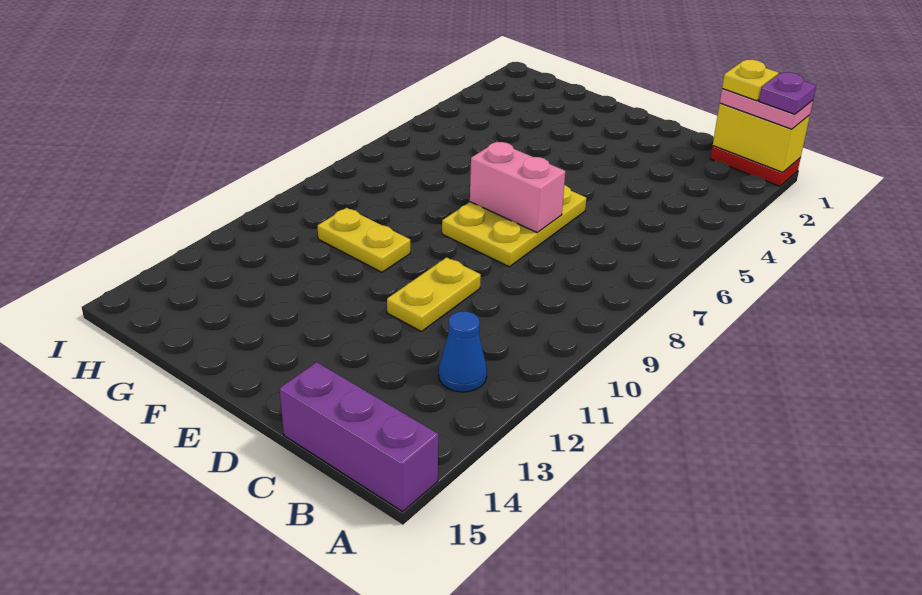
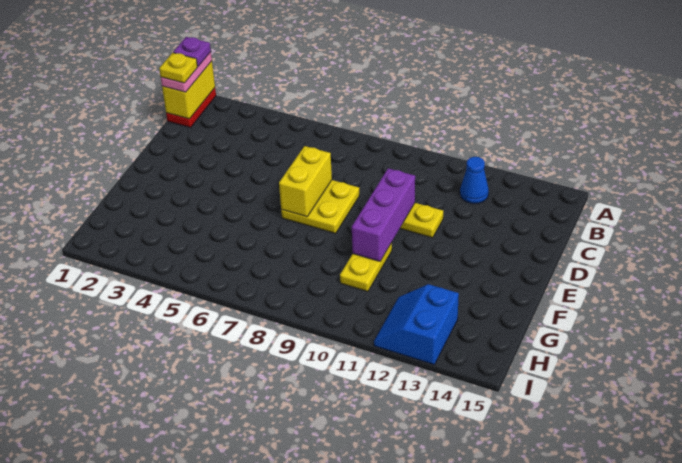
purple brick A15:C15 level 1 -> purple brick D10:F10 level 2
yellow plate D6:E8 level 1 -> yellow plate D7:E8 level 1
pink brick D7:E7 level 2 -> yellow brick D7:E7 level 2
none -> blue slope H12:I13 level 1 top 13

